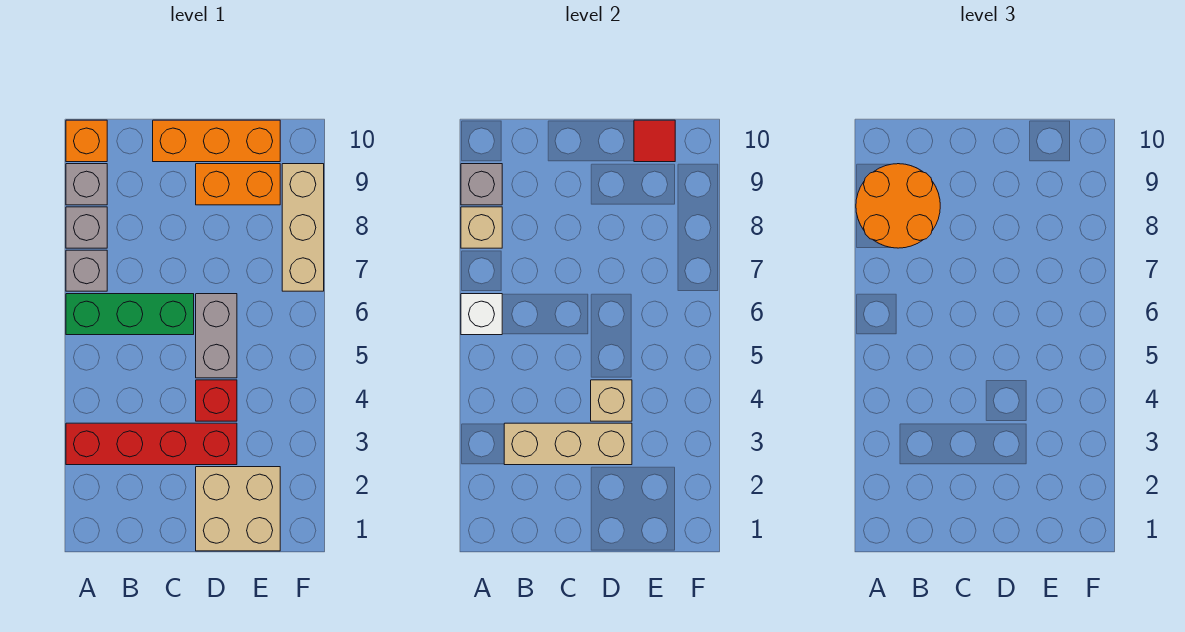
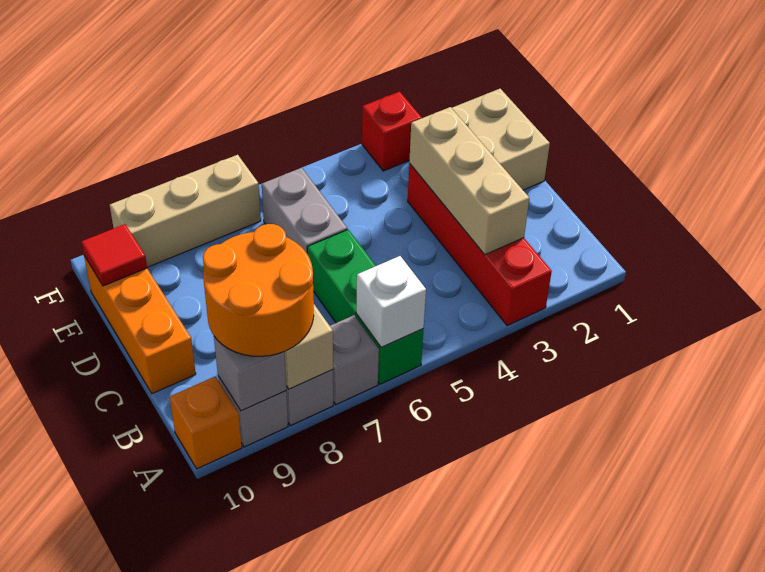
red brick D4 level 1 -> red brick F3 level 1
tan brick D4 level 2 -> none
grey brick D5:D6 level 1 -> grey brick D6:E6 level 1
orange brick D9:E9 level 1 -> none

